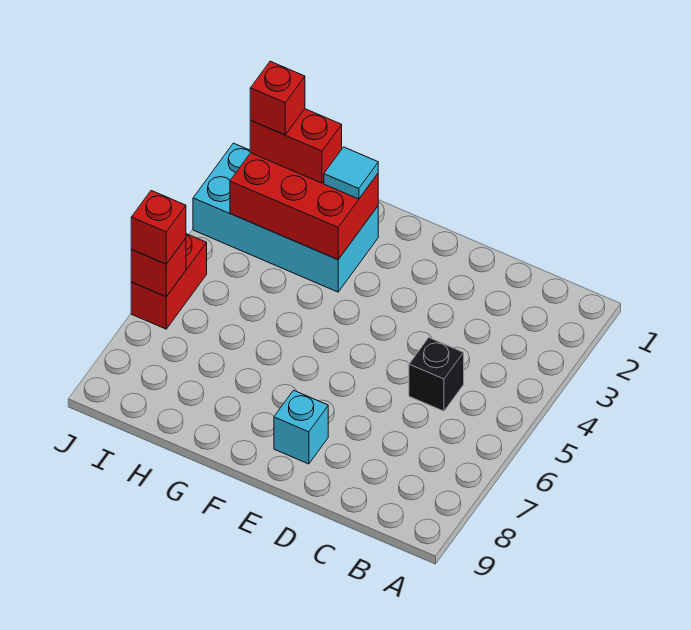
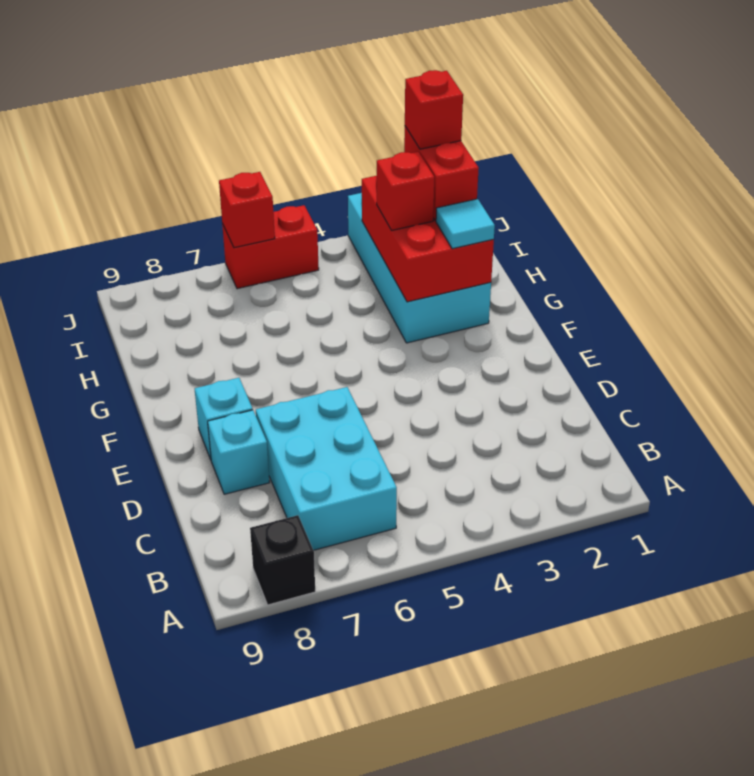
none -> cyan brick B6:D7 level 1
black brick C5 level 1 -> black brick A8 level 1
none -> cyan brick D8 level 1
red brick J6 level 3 -> red brick H3 level 3

